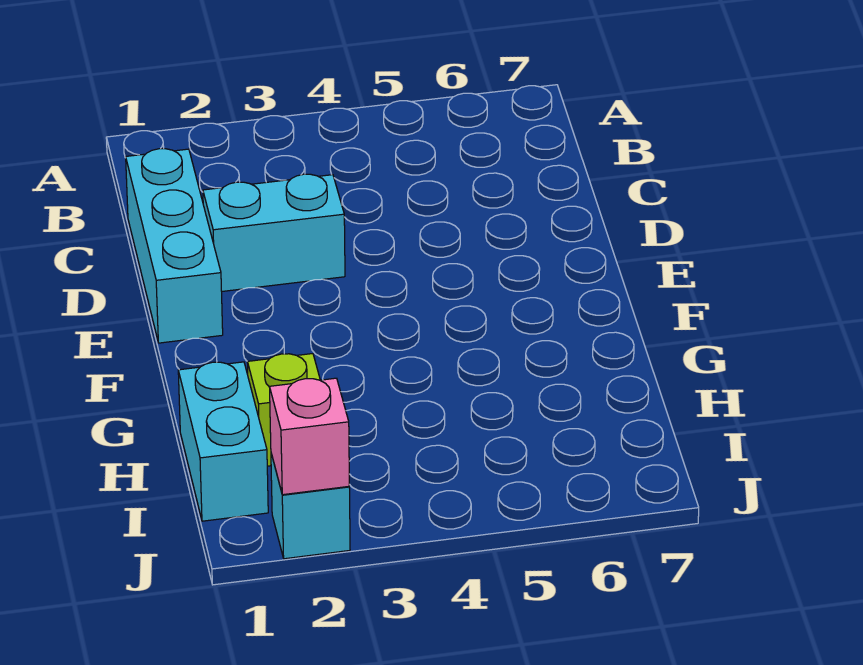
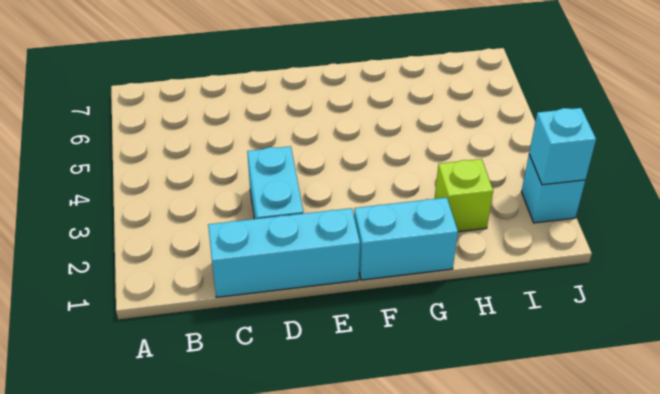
cyan brick H1:I1 level 1 -> cyan brick F1:G1 level 1
pink brick J2 level 2 -> cyan brick J2 level 2

